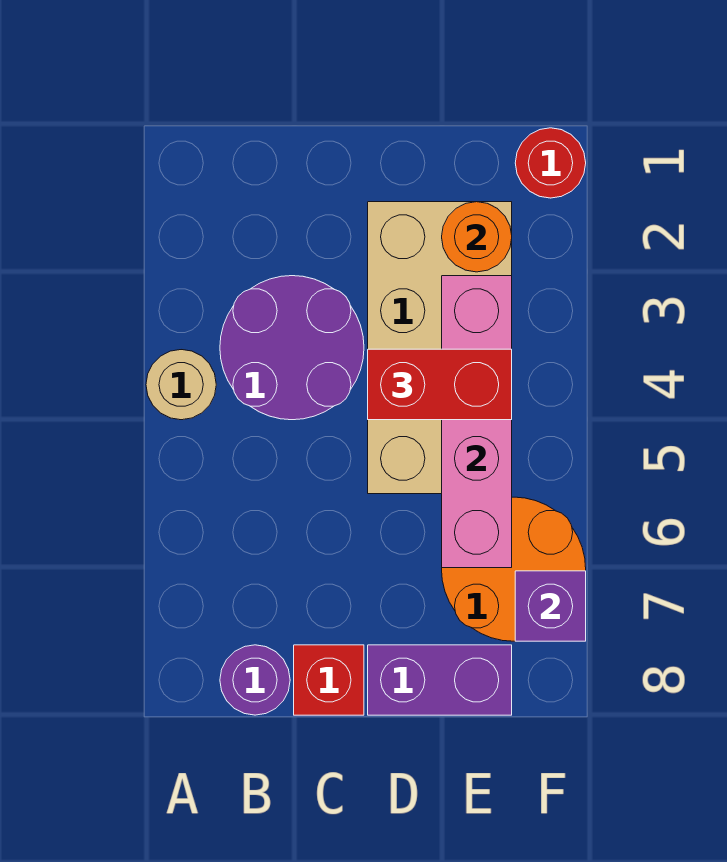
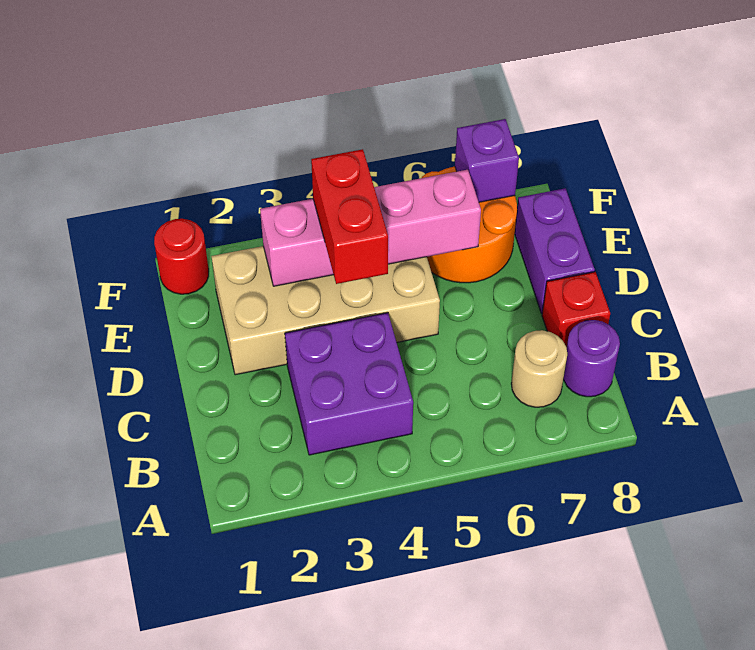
tan round brick A4 level 1 -> tan round brick B7 level 1
purple round brick B3:C4 level 1 -> purple brick B3:C4 level 1
orange round brick E2 level 2 -> none

